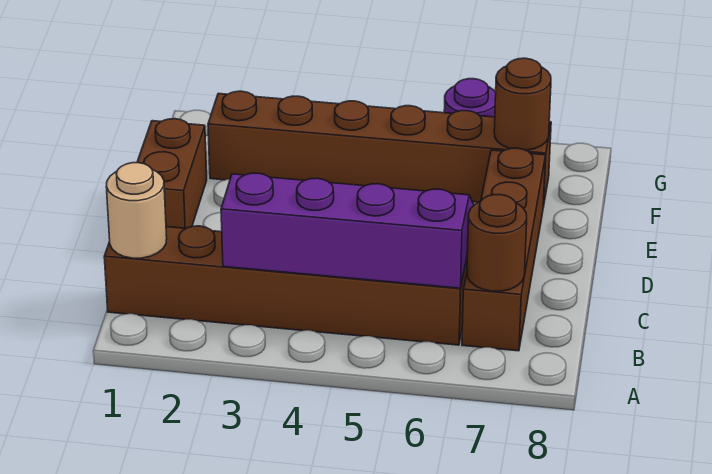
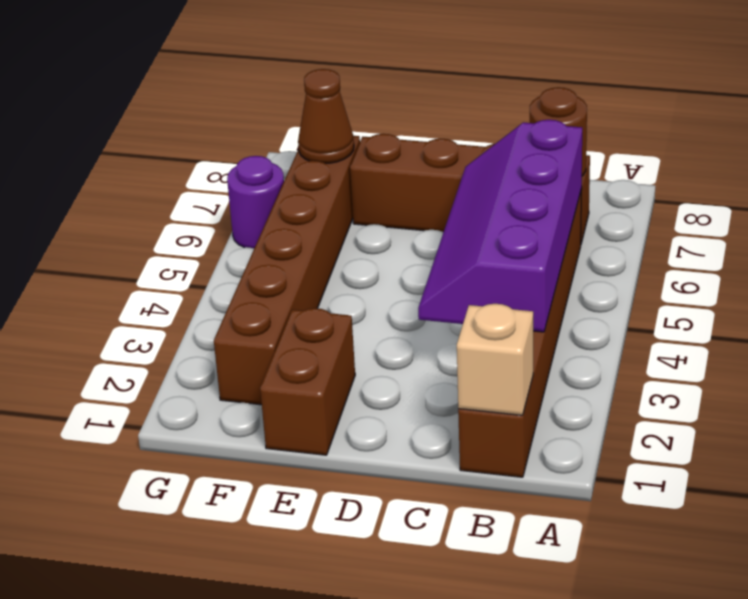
tan round brick B1 level 2 -> tan brick B1 level 2
brown brick D1:E1 level 1 -> brown brick E1:E2 level 1
brown round brick F7 level 2 -> brown cone F7 level 2

